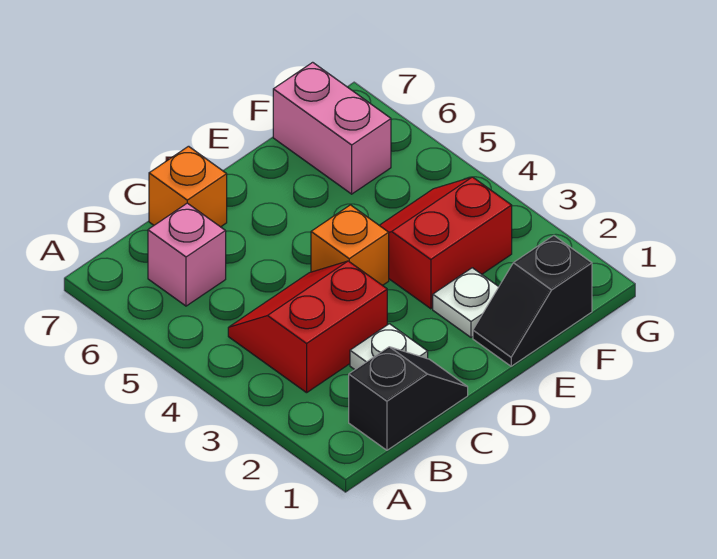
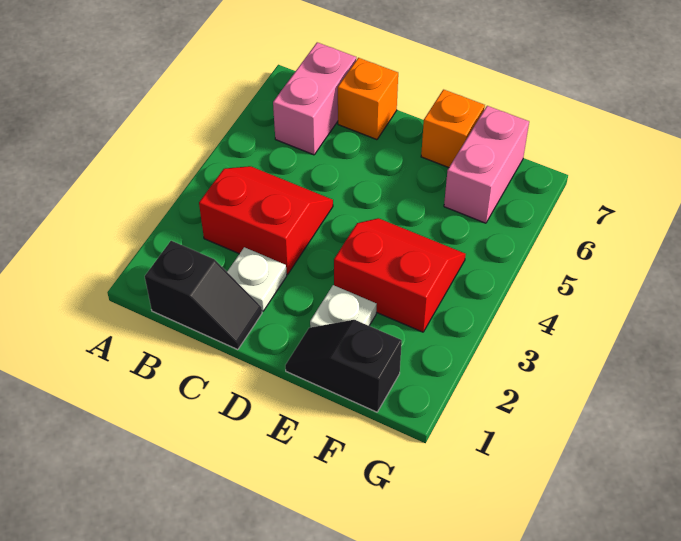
pink brick B6 level 1 -> pink brick B6:B7 level 1
orange brick D4 level 1 -> orange brick E7 level 1

